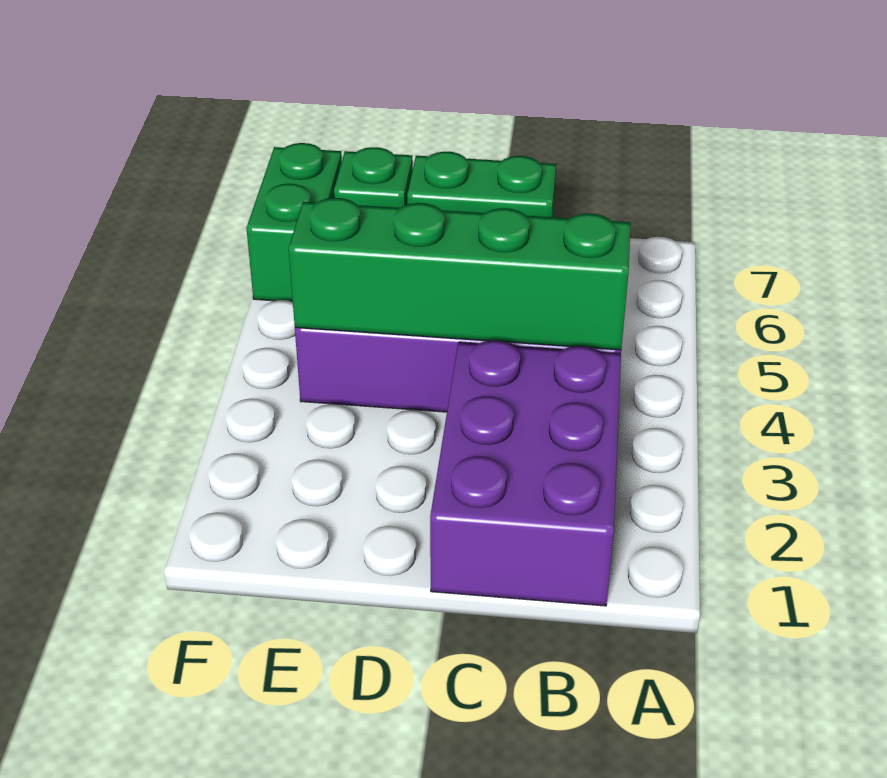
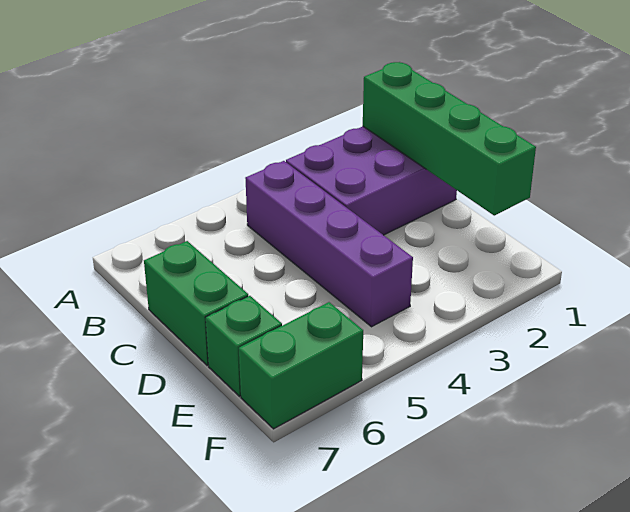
green brick B4:E4 level 2 -> green brick B1:E1 level 2

